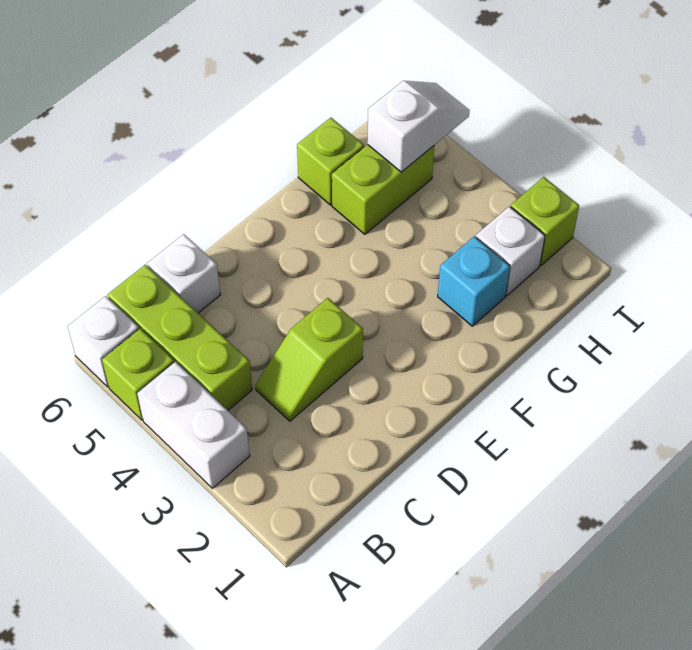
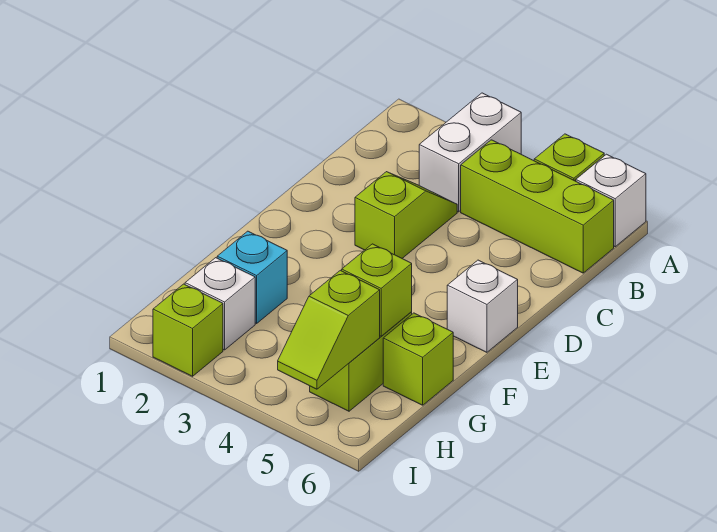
white brick A3:A4 level 1 -> white brick A3:B3 level 1
white brick C6 level 1 -> white brick E6 level 1
none -> lime brick G5 level 2
white slope H5:I5 level 2 top H -> lime slope H5:I5 level 2 top H

